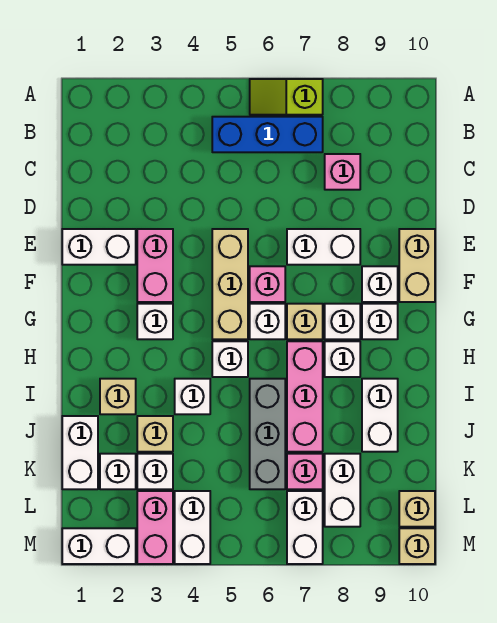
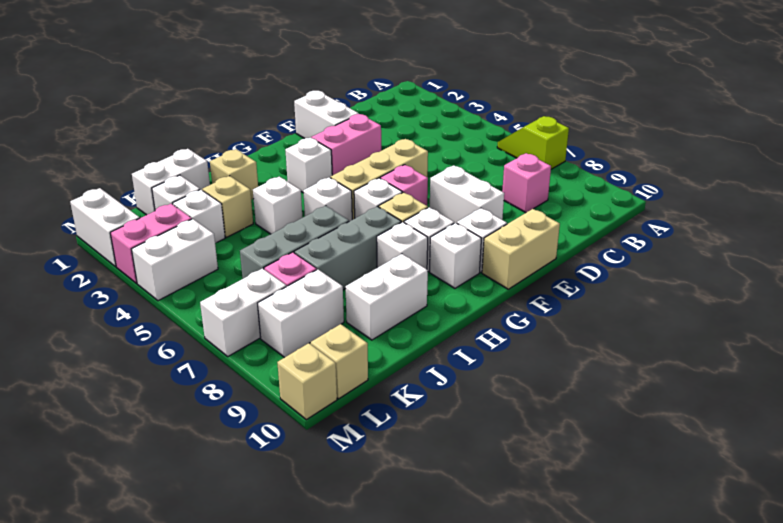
blue brick B5:B7 level 1 -> none
pink brick H7:J7 level 1 -> grey brick H7:J7 level 1

